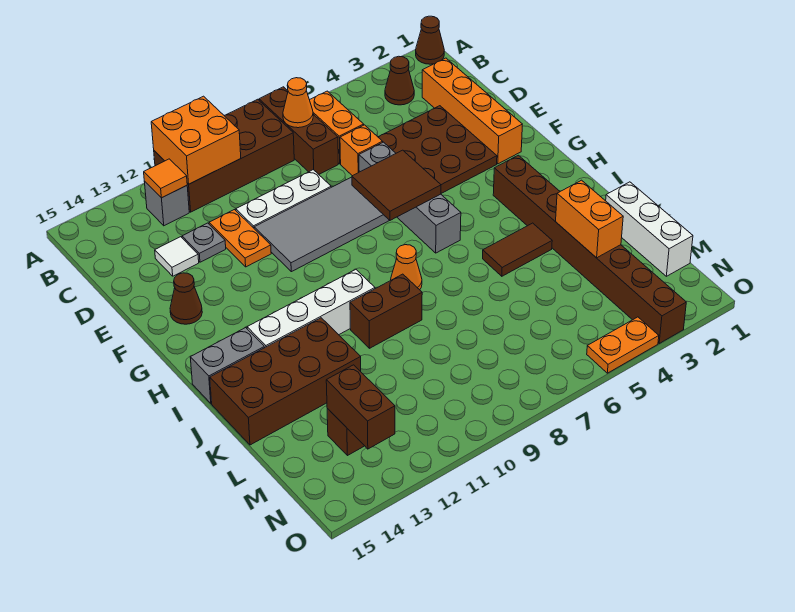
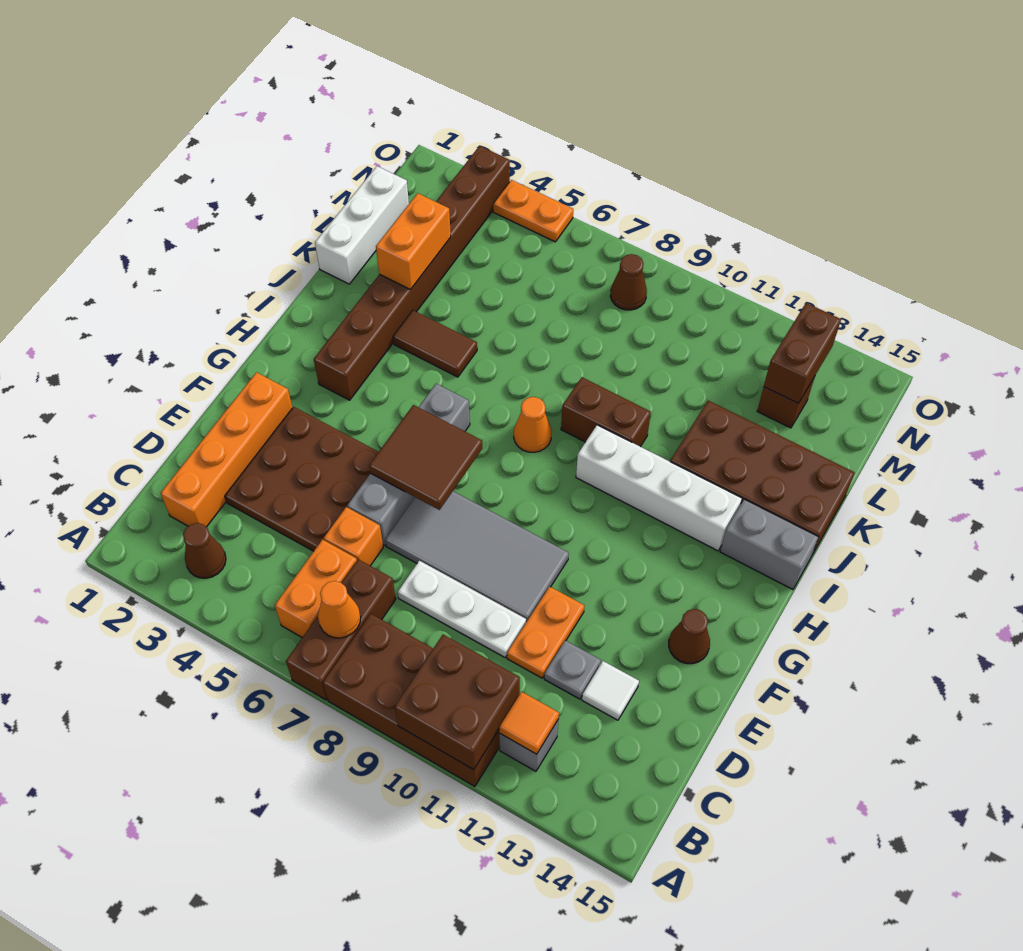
brown cone A1 level 1 -> brown cone N8 level 1
orange brick A10:B11 level 2 -> brown brick A10:B11 level 2

